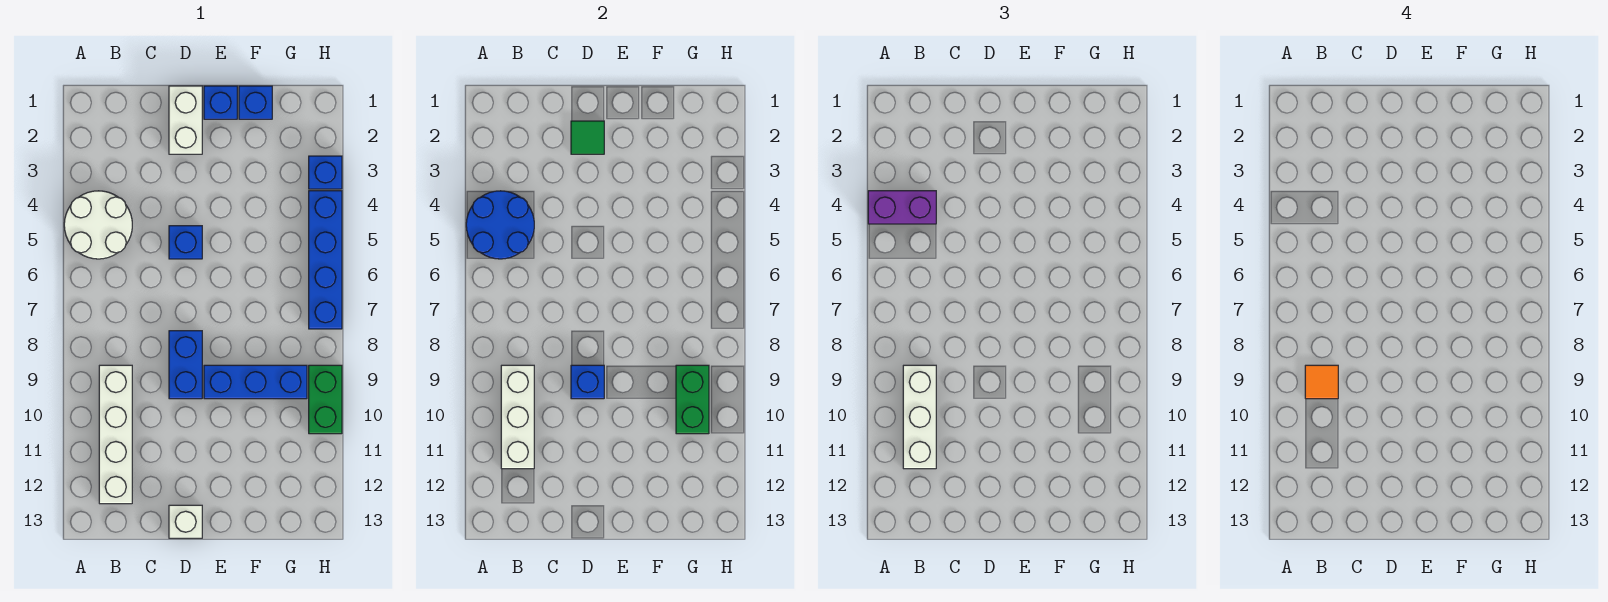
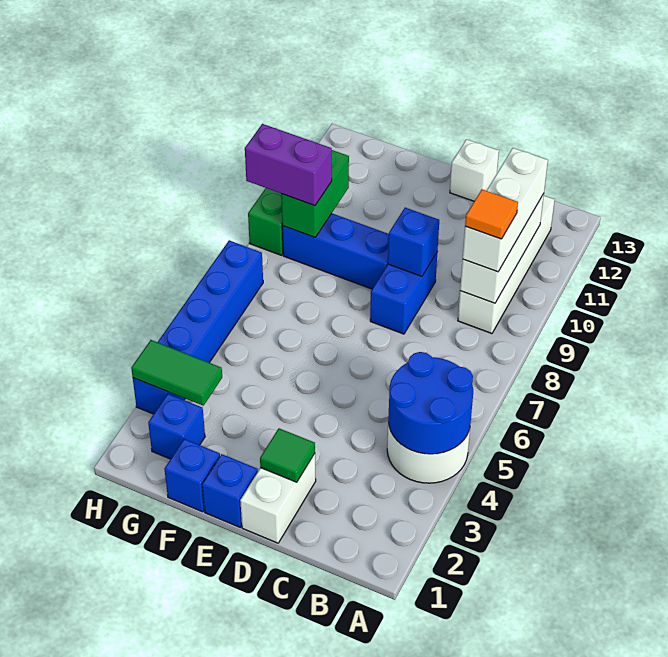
purple brick A4:B4 level 3 -> purple brick G9:H9 level 3
blue brick D5 level 1 -> blue brick G2 level 1
none -> green tile G3:H3 level 2

